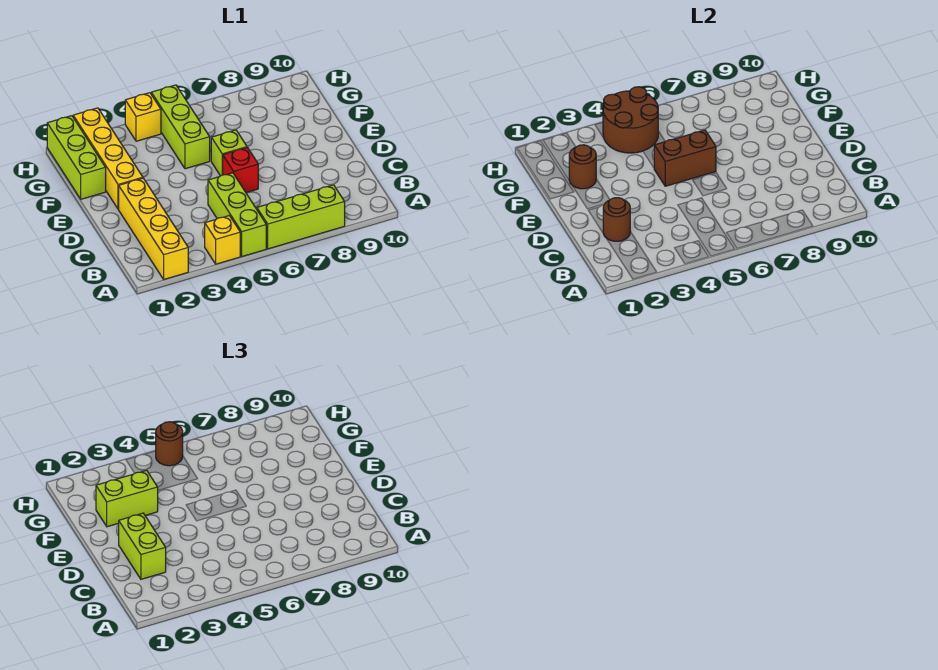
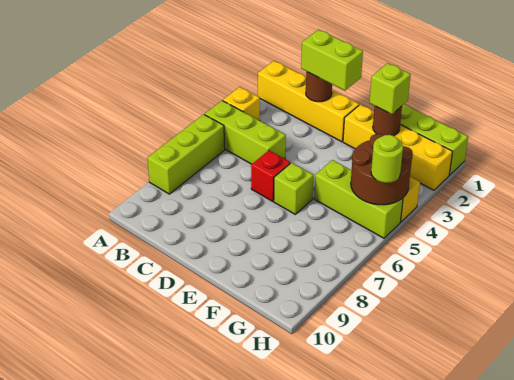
brown brick E5:E6 level 2 -> none
lime brick F2:F3 level 3 -> lime brick F2 level 3
brown round brick H5 level 3 -> lime round brick H5 level 3

